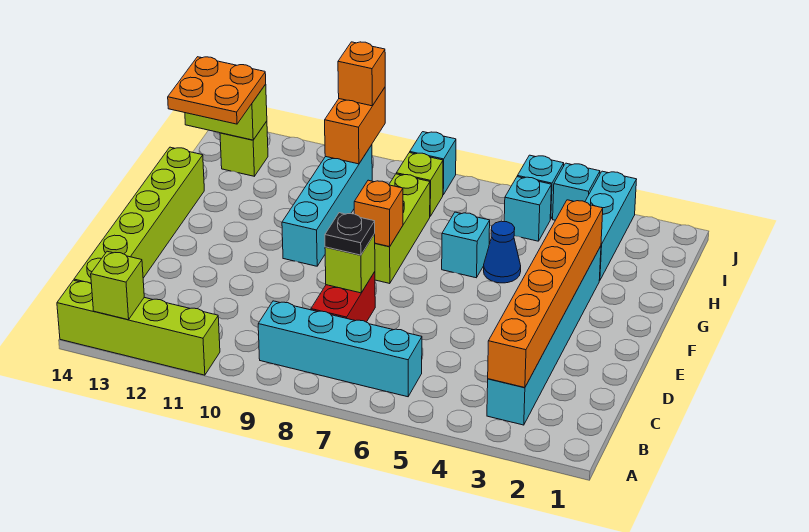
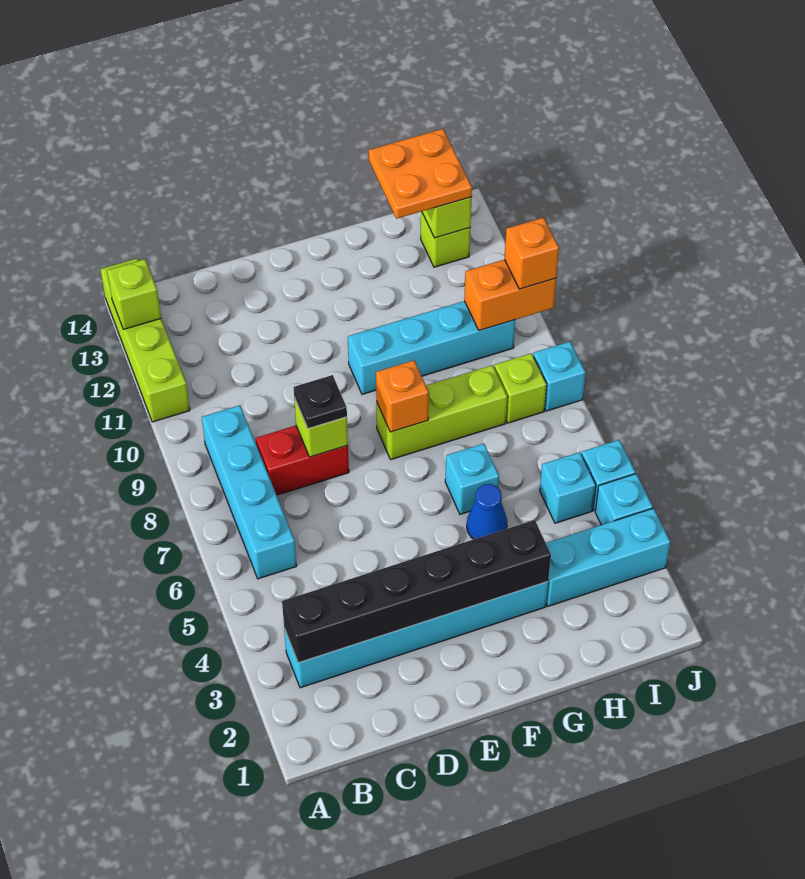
orange brick B3:G3 level 2 -> black brick B3:G3 level 2
lime brick B14:G14 level 1 -> none

